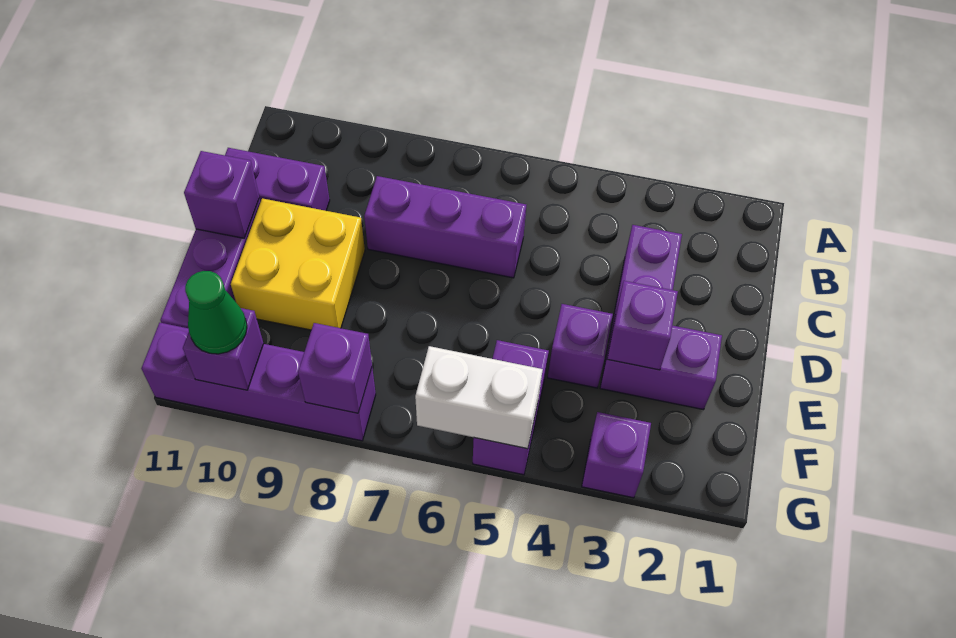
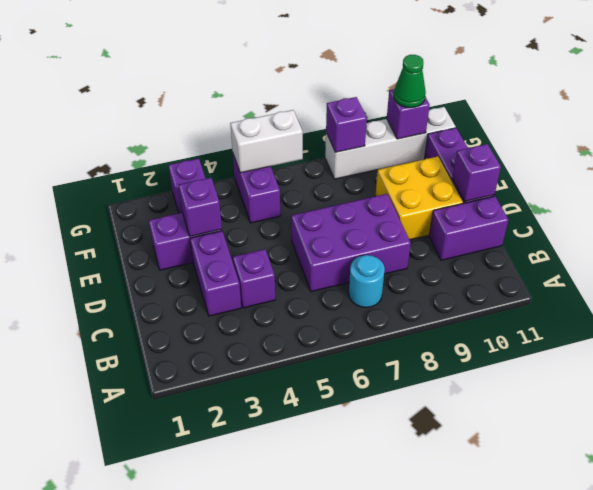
none -> cyan round brick B7 level 1
purple brick C6:C8 level 1 -> purple brick C6:D8 level 1
purple brick E4 level 1 -> purple brick C4 level 1
purple brick G8:G11 level 1 -> white brick G8:G11 level 1

